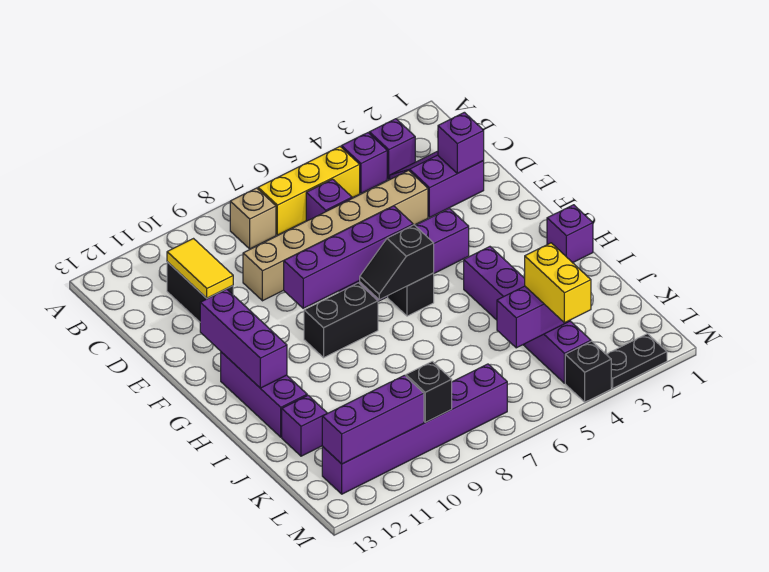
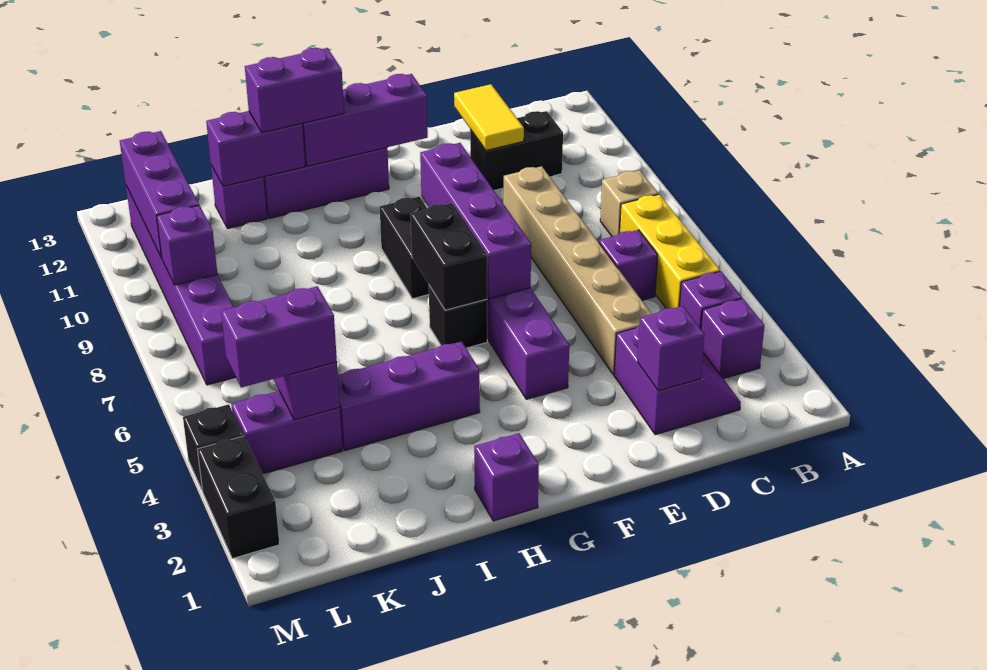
yellow tile C11:D11 level 2 -> yellow tile D11:D12 level 2
black slope G6:G7 level 2 top 6 -> black brick G6:G7 level 2
none -> purple brick H12:I12 level 3
none -> purple brick I12:J12 level 2
yellow brick K4:L4 level 3 -> purple brick K4:L4 level 3
black brick L9 level 2 -> purple brick L9 level 2
black plate M2:M3 level 1 -> black brick M2:M3 level 1

